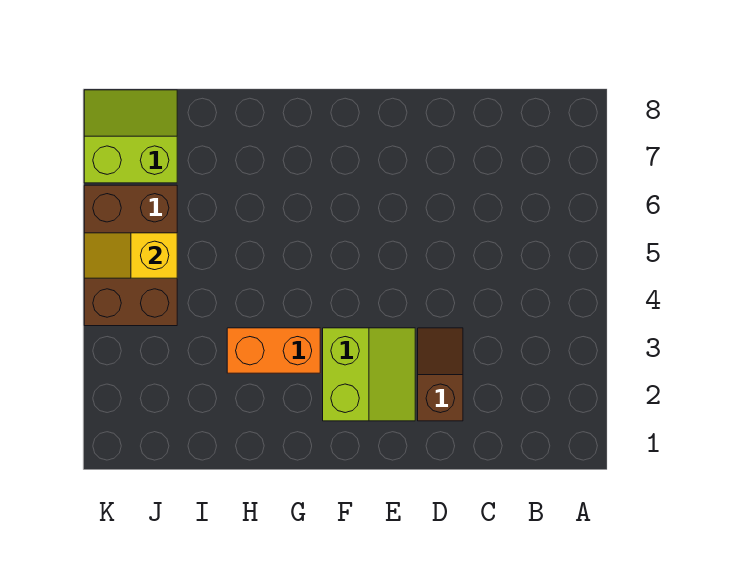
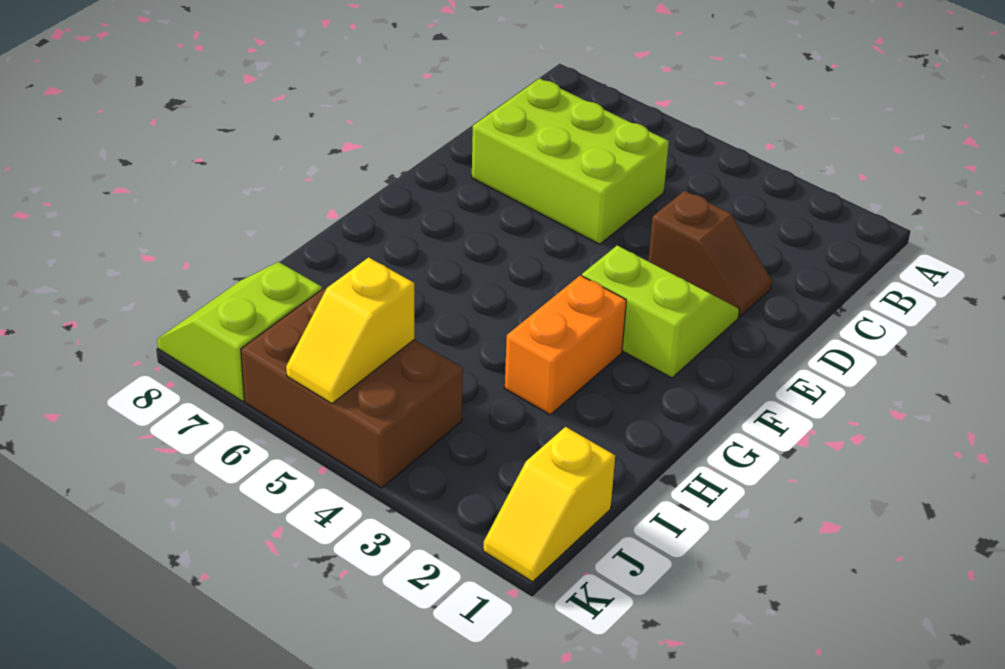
none -> lime brick C5:D7 level 1
brown slope D2:D3 level 1 top 2 -> brown slope D2:D3 level 1 top 3
none -> yellow slope J1:K1 level 1 top J

